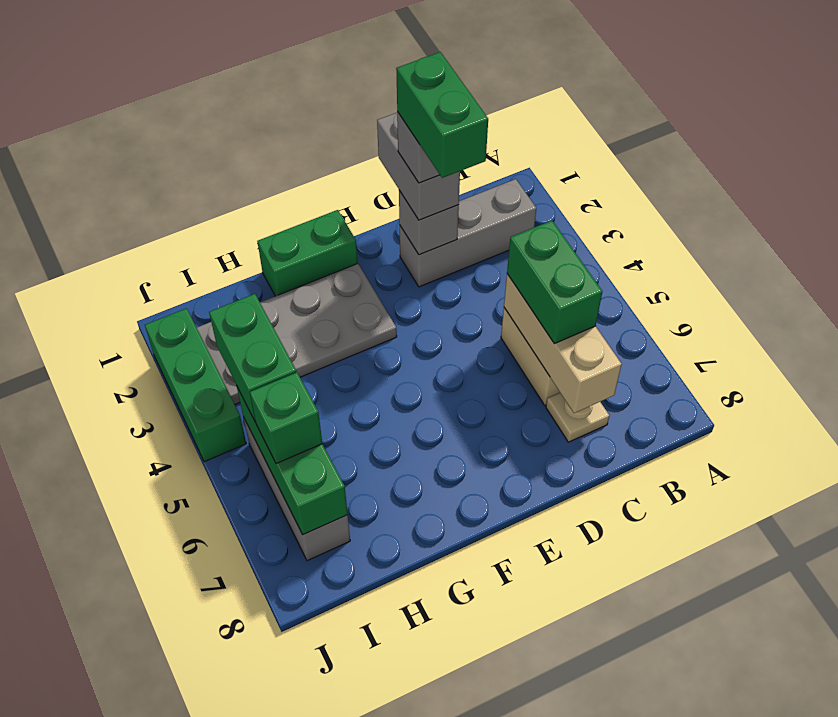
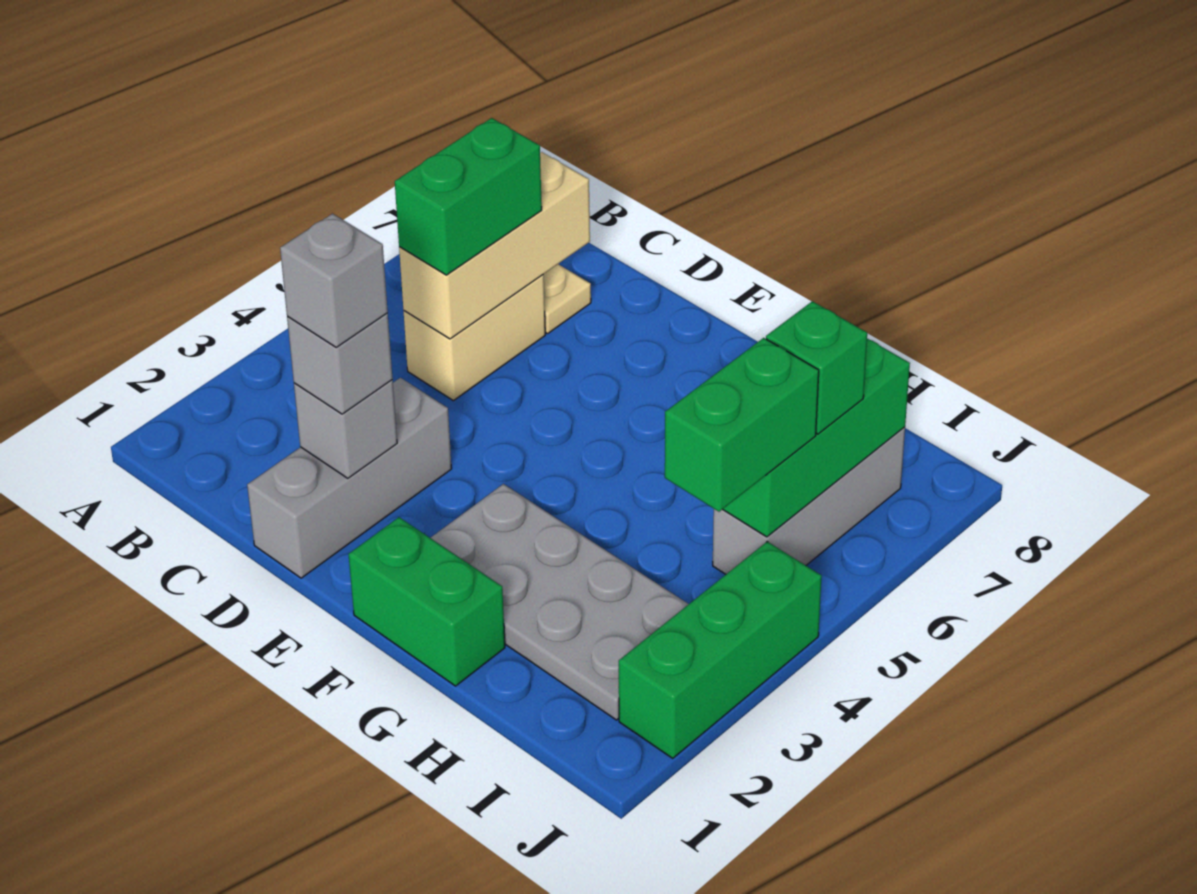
grey brick B2:D2 level 1 -> grey brick D1:D3 level 1
grey brick D1:D2 level 3 -> grey brick D2 level 3
green brick D2:D3 level 5 -> none

